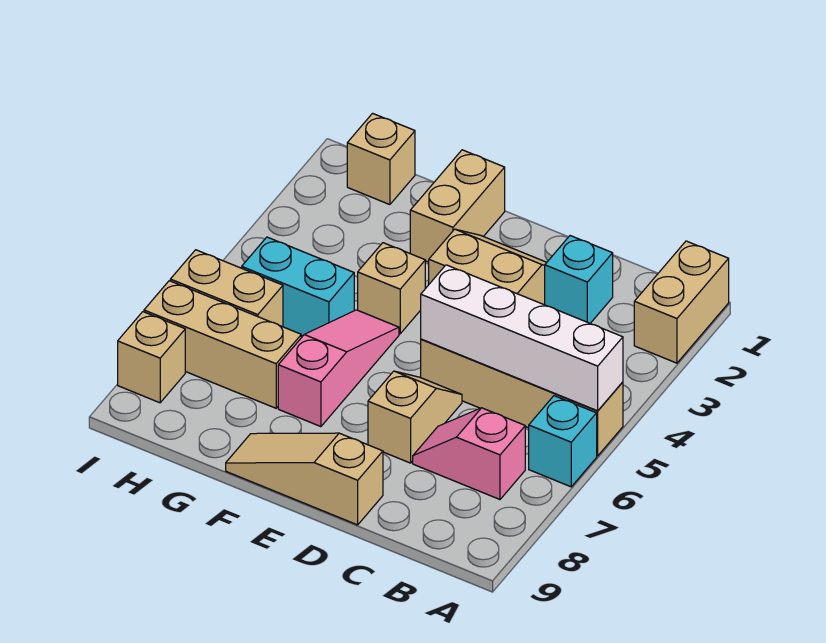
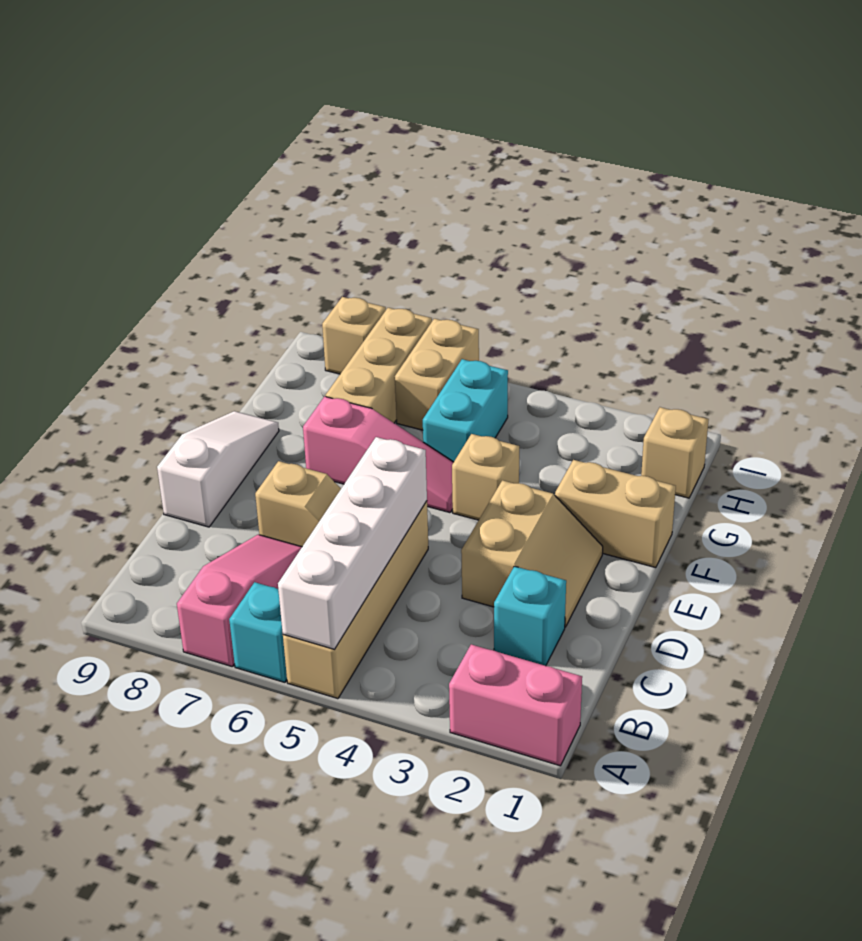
tan brick A1:A2 level 1 -> pink brick A1:A2 level 1
pink slope B7:C7 level 1 top B -> pink slope A7:C7 level 1 top A
tan slope D9:F9 level 1 top D -> white slope D9:F9 level 1 top D

